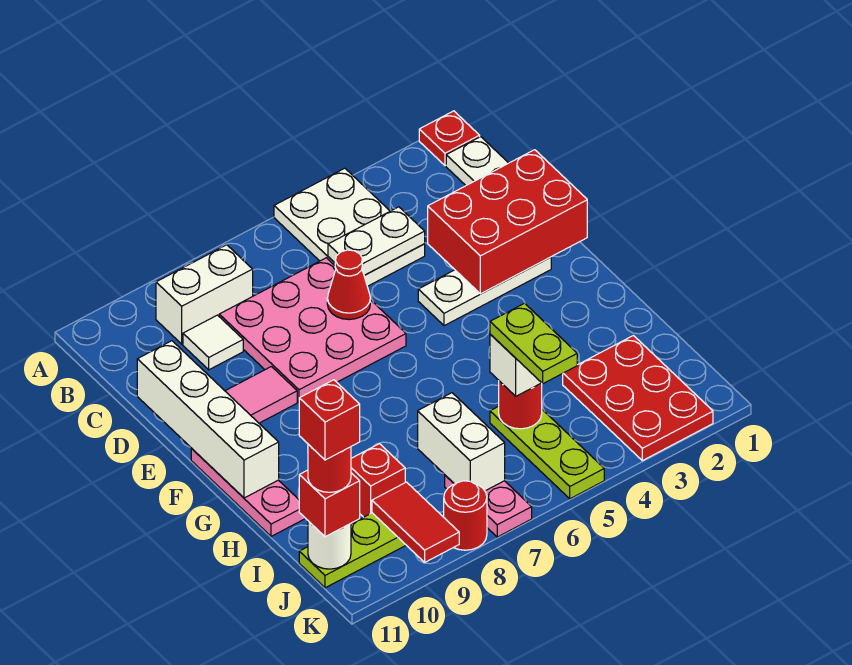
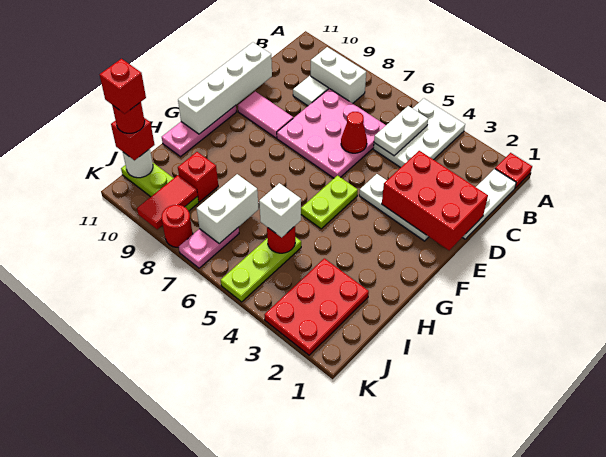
white plate C4:C5 level 2 -> white plate B5:C5 level 2
lime plate I5:J5 level 4 -> lime plate F5:G5 level 1

